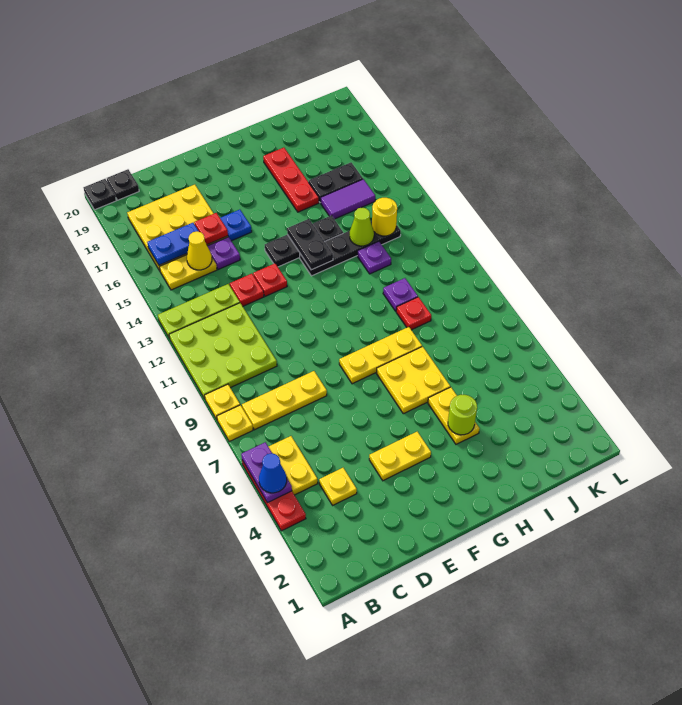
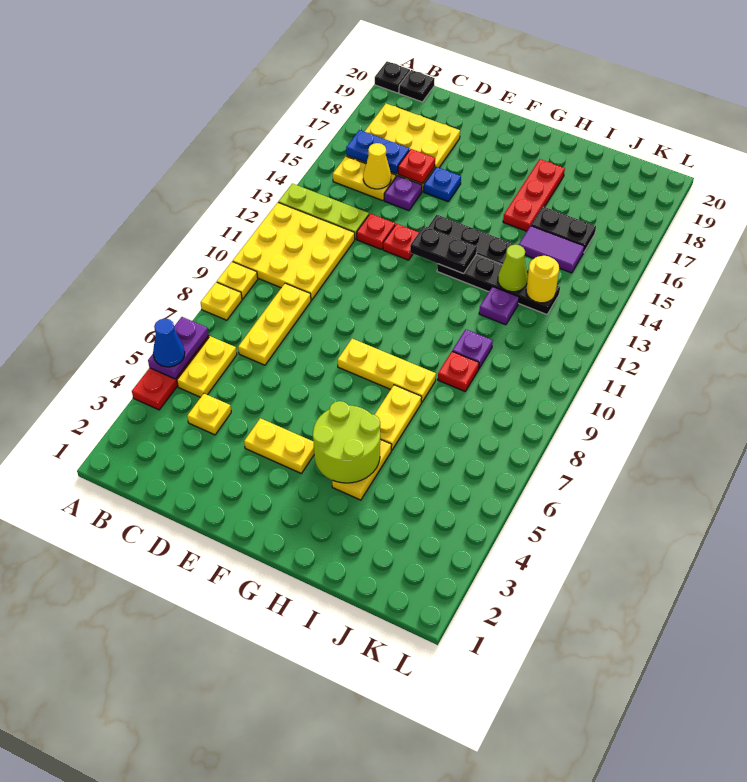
lime plate A10:C12 level 1 -> yellow plate A10:C12 level 1
yellow plate B8:D8 level 1 -> yellow plate C7:C9 level 1
yellow plate G6:H7 level 1 -> yellow plate H6:H7 level 1
black plate G13:G14 level 2 -> black plate F13:G13 level 2
lime round brick H4 level 2 -> lime round brick G4:H5 level 2

